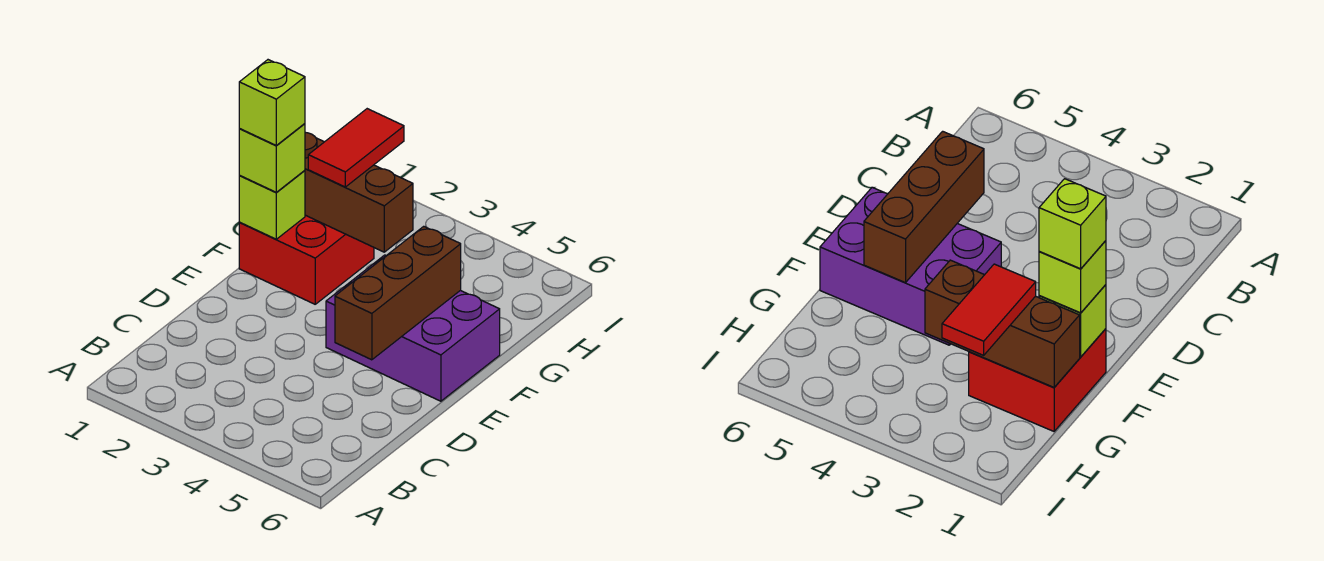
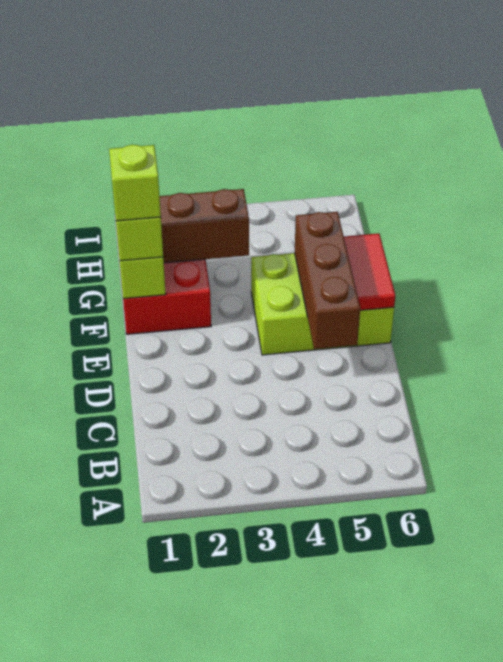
purple brick E4:F6 level 1 -> lime brick E4:F6 level 1
red tile G2:H2 level 3 -> red tile E6:F6 level 2

